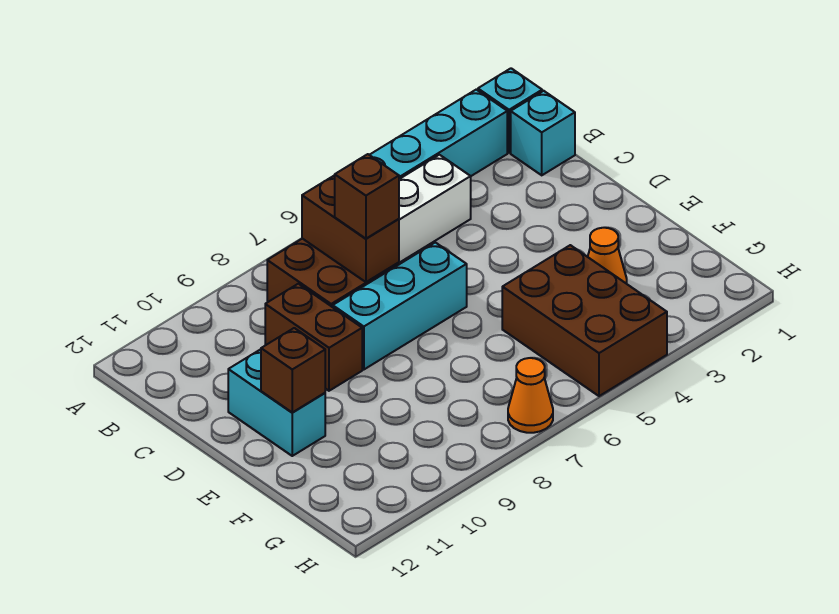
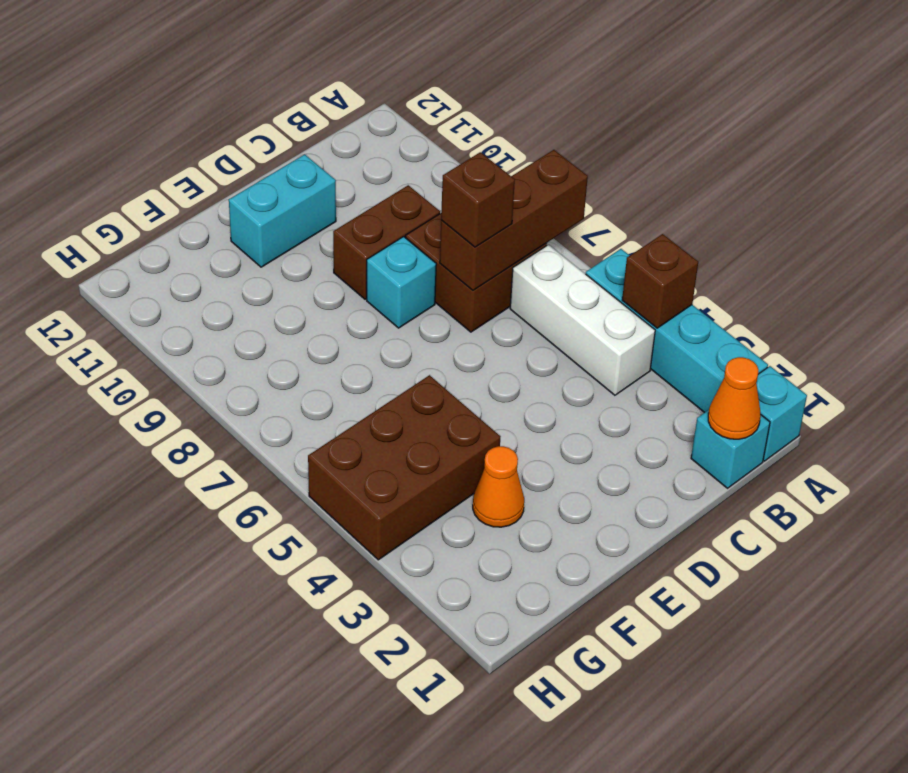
brown brick B7:C7 level 2 -> brown brick A7:C7 level 2
cyan brick D6:D8 level 1 -> cyan brick D8 level 1
brown brick E11 level 2 -> brown brick A4 level 2
orange cone H7 level 1 -> orange cone B1 level 2

